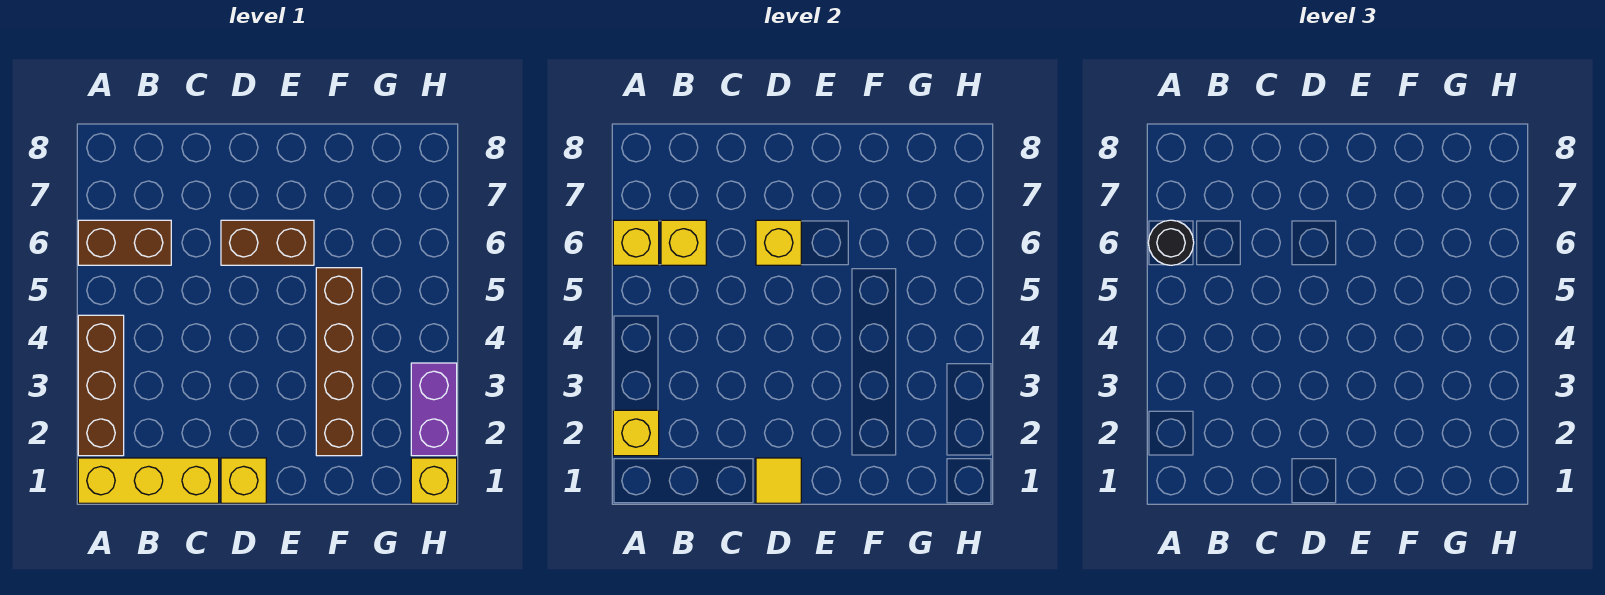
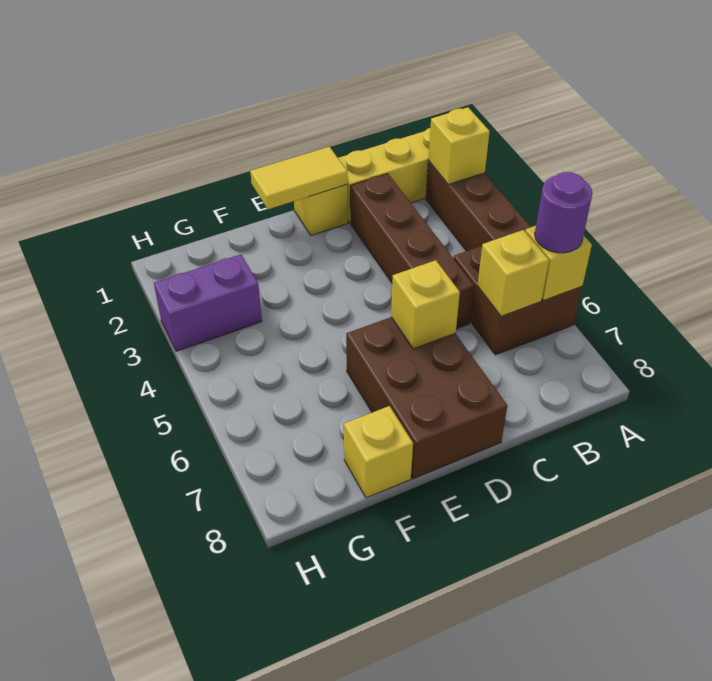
brown brick A6:B6 level 1 -> brown brick A5:B6 level 1
black round brick A6 level 3 -> purple round brick A6 level 3
yellow tile D1 level 2 -> yellow tile D1:E1 level 2
brown brick D6:E6 level 1 -> brown brick D6:E8 level 1
brown brick F2:F5 level 1 -> brown brick C2:C5 level 1
yellow brick H1 level 1 -> yellow brick F8 level 1
purple brick H2:H3 level 1 -> purple brick G3:H3 level 1

